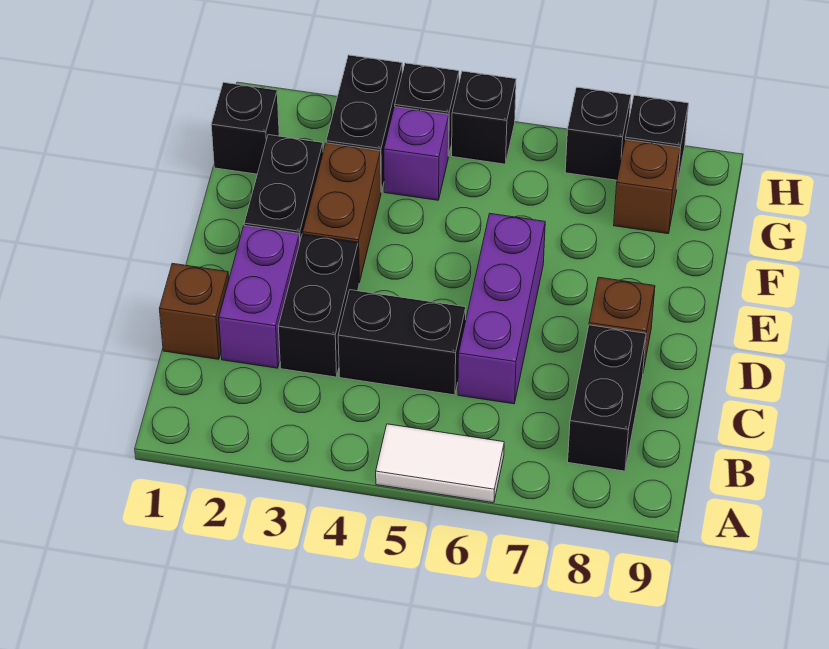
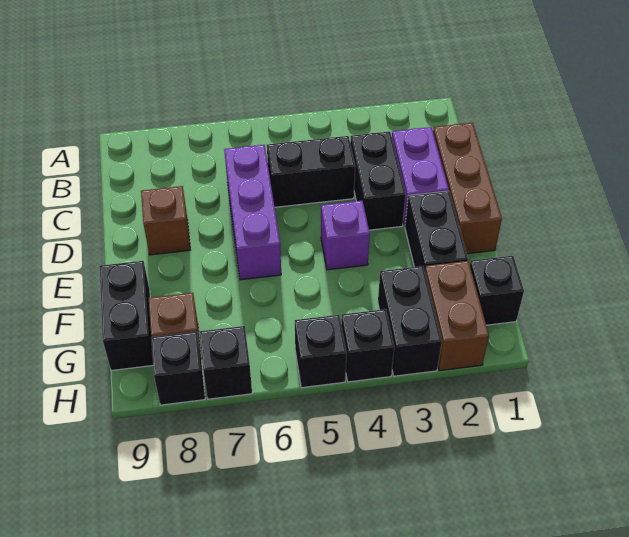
white tile A5:A6 level 1 -> none
black brick B8:C8 level 1 -> black brick F9:G9 level 1
brown brick C1 level 1 -> brown brick C1:E1 level 1
brown brick E3:F3 level 1 -> brown brick G2:H2 level 1
purple brick G4 level 1 -> purple brick E4 level 1

